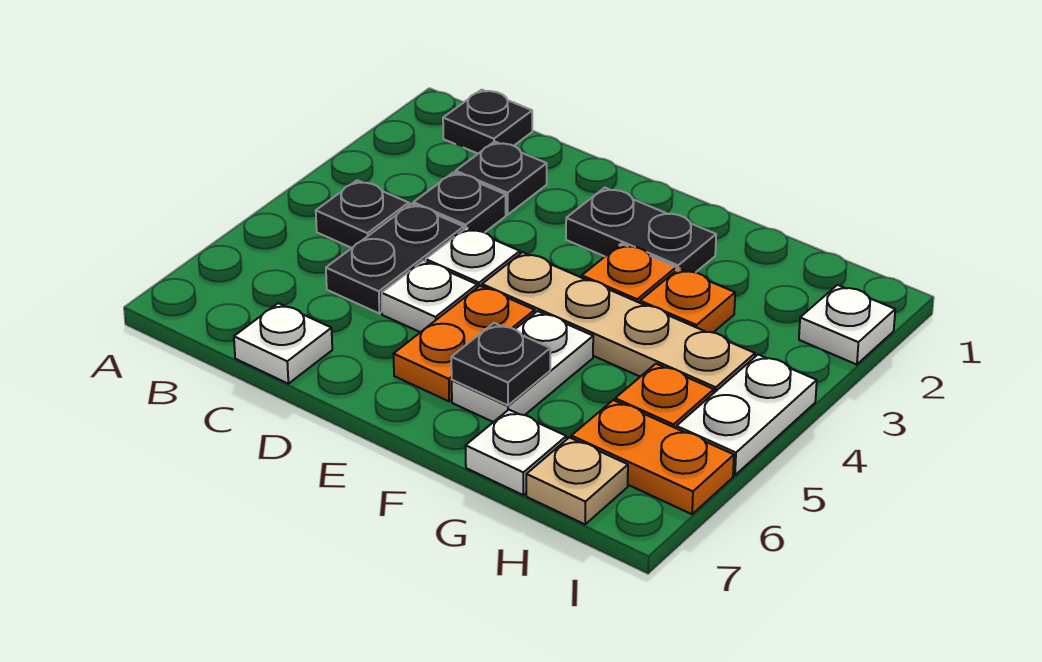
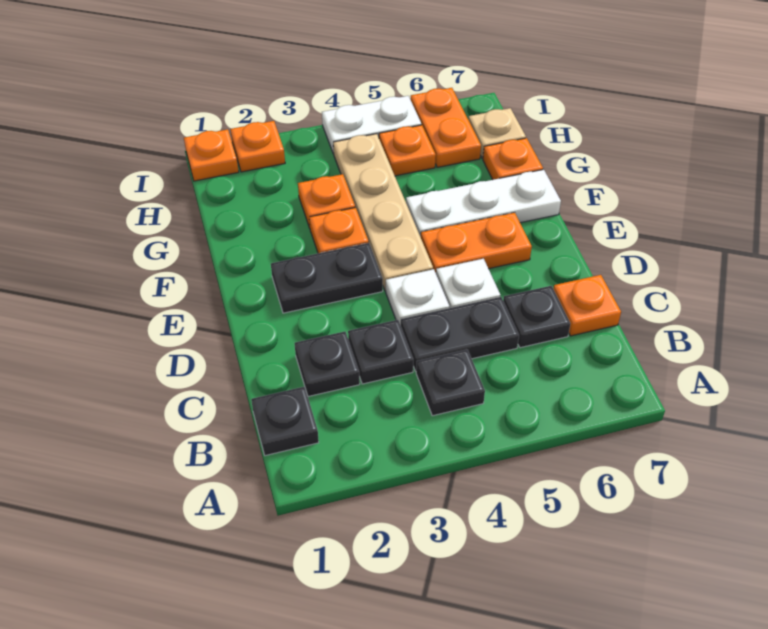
white plate C7 level 1 -> orange plate C7 level 1
black plate E2:F2 level 1 -> black plate E2:E3 level 1
white plate F5:F6 level 1 -> white plate F5:F7 level 1
black plate F6 level 2 -> black plate C6 level 1
white plate G7 level 1 -> orange plate G7 level 1
none -> orange plate I1 level 1
white plate I2 level 1 -> orange plate I2 level 1

